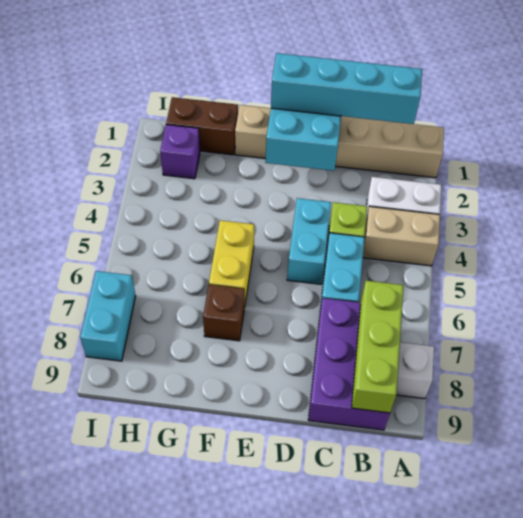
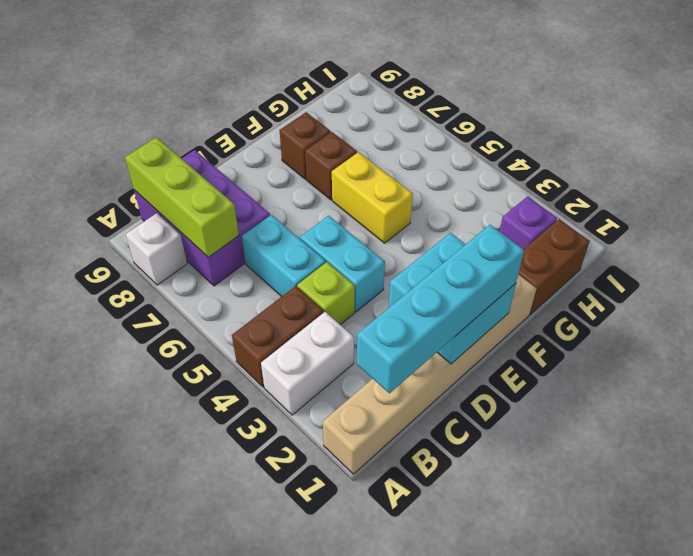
tan brick A4:B4 level 1 -> brown brick A4:B4 level 1
none -> brown brick F8 level 1
cyan brick I7:I8 level 1 -> none

